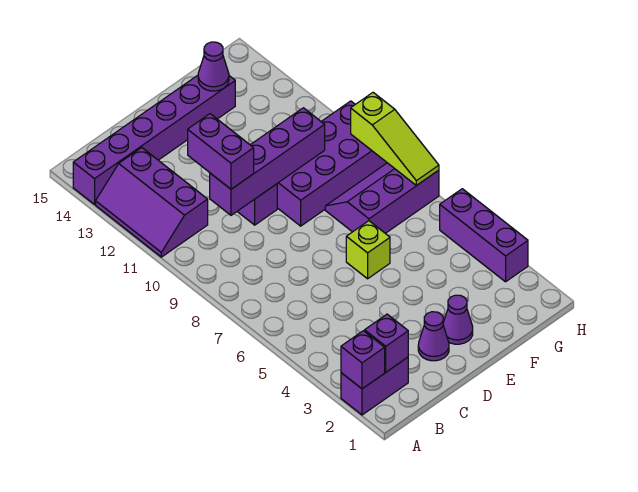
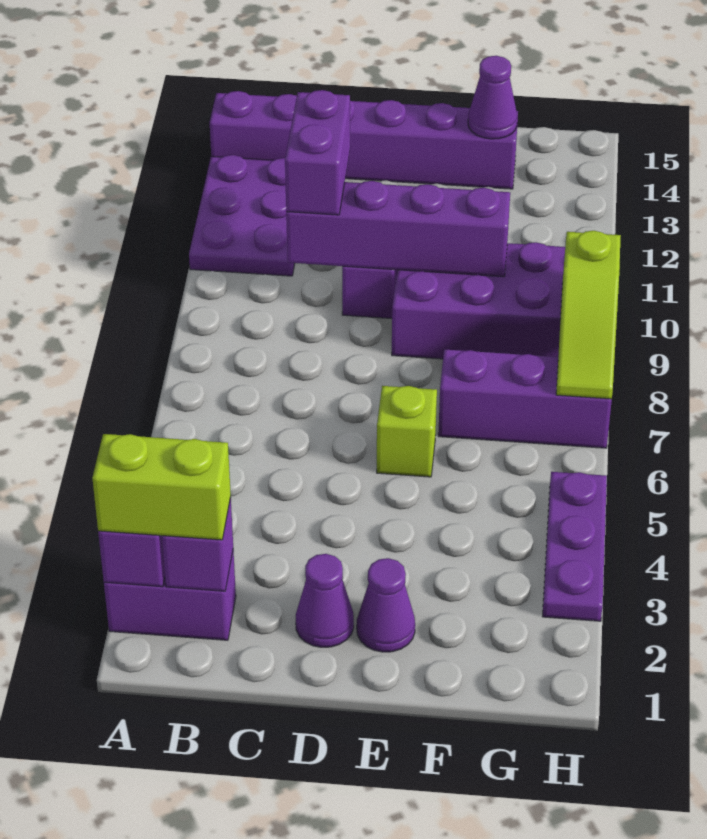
none -> lime brick A2:B2 level 3
purple slope A11:B13 level 1 top B -> purple plate A11:B13 level 1
purple brick H3:H5 level 1 -> purple plate H3:H5 level 1

